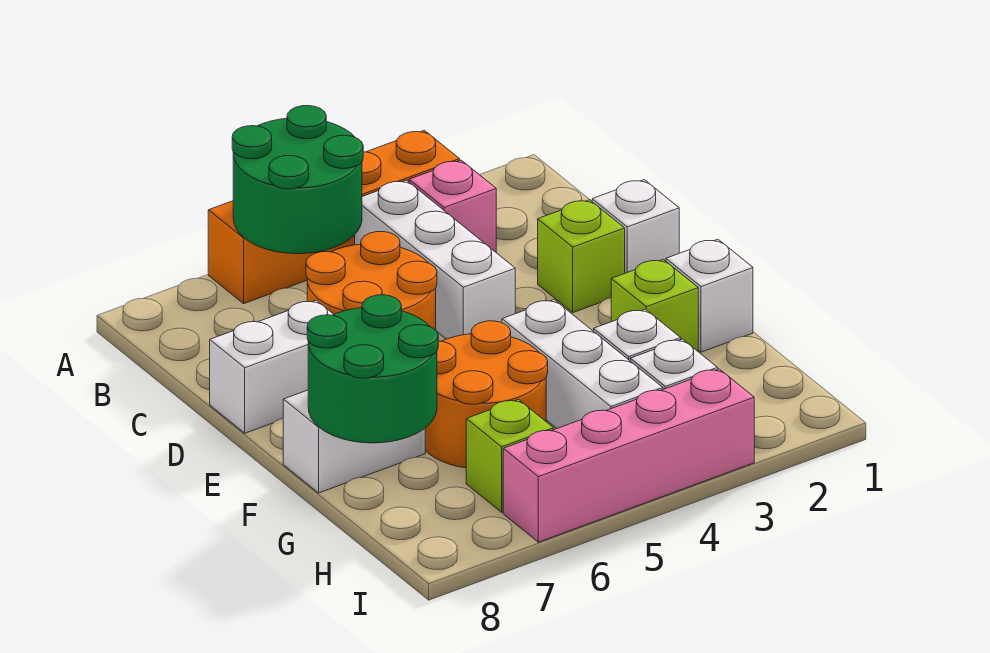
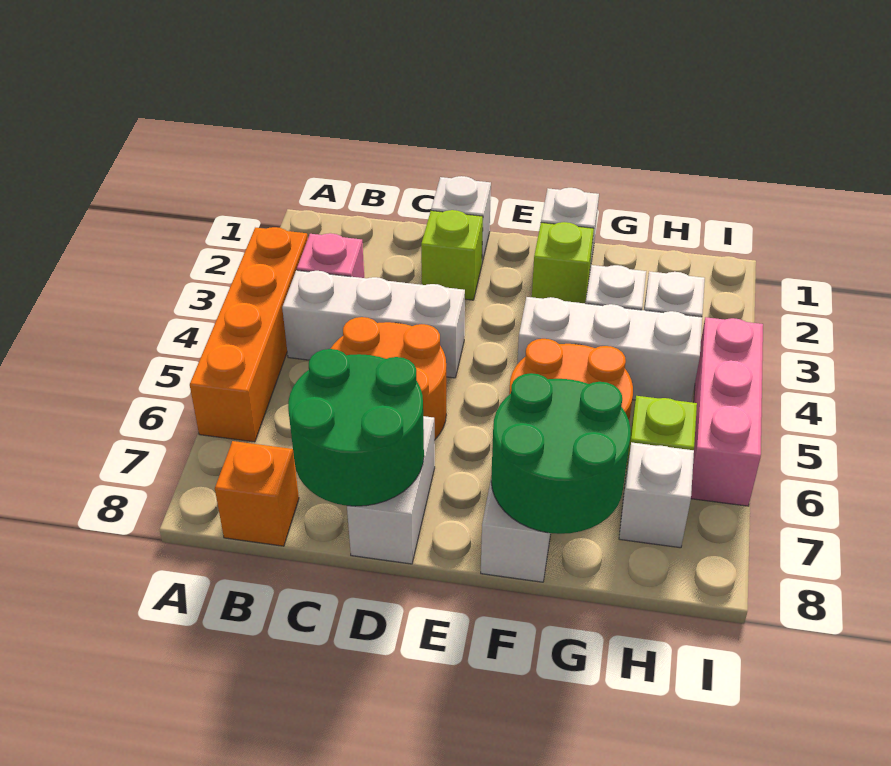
green round brick A5:B6 level 2 -> green round brick C7:D8 level 2
none -> orange brick B8 level 1
none -> white brick H7 level 1
pink brick I3:I6 level 1 -> pink brick I4:I6 level 1

